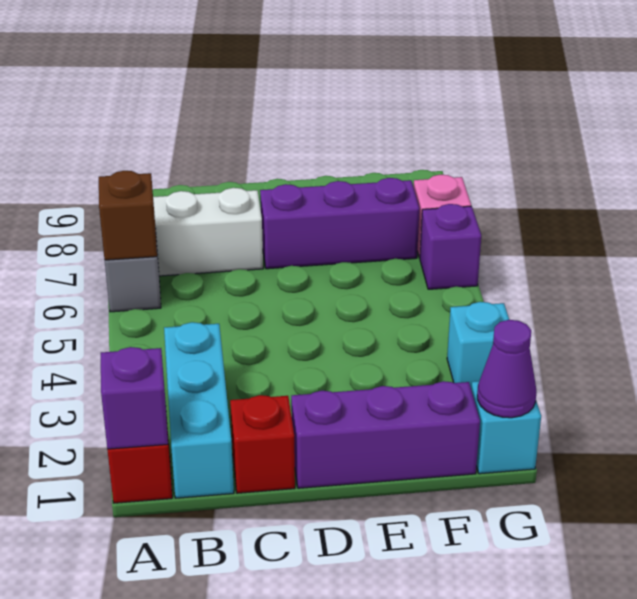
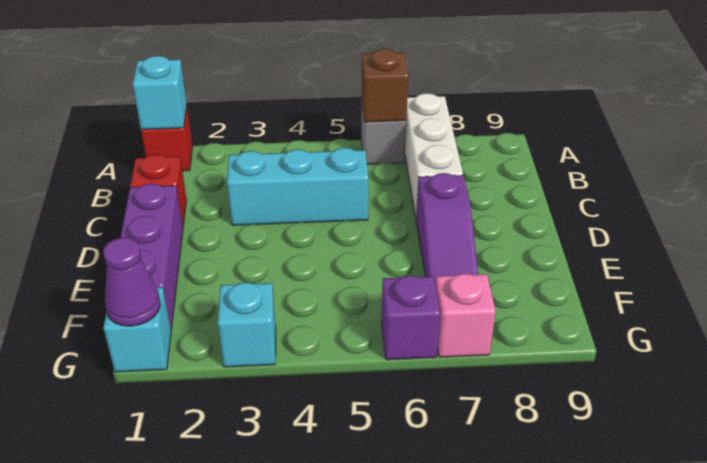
purple brick A1 level 2 -> cyan brick A1 level 2
cyan brick B1:B3 level 1 -> cyan brick C3:C5 level 1
purple brick D7:F7 level 1 -> purple slope D7:F7 level 1 top D

